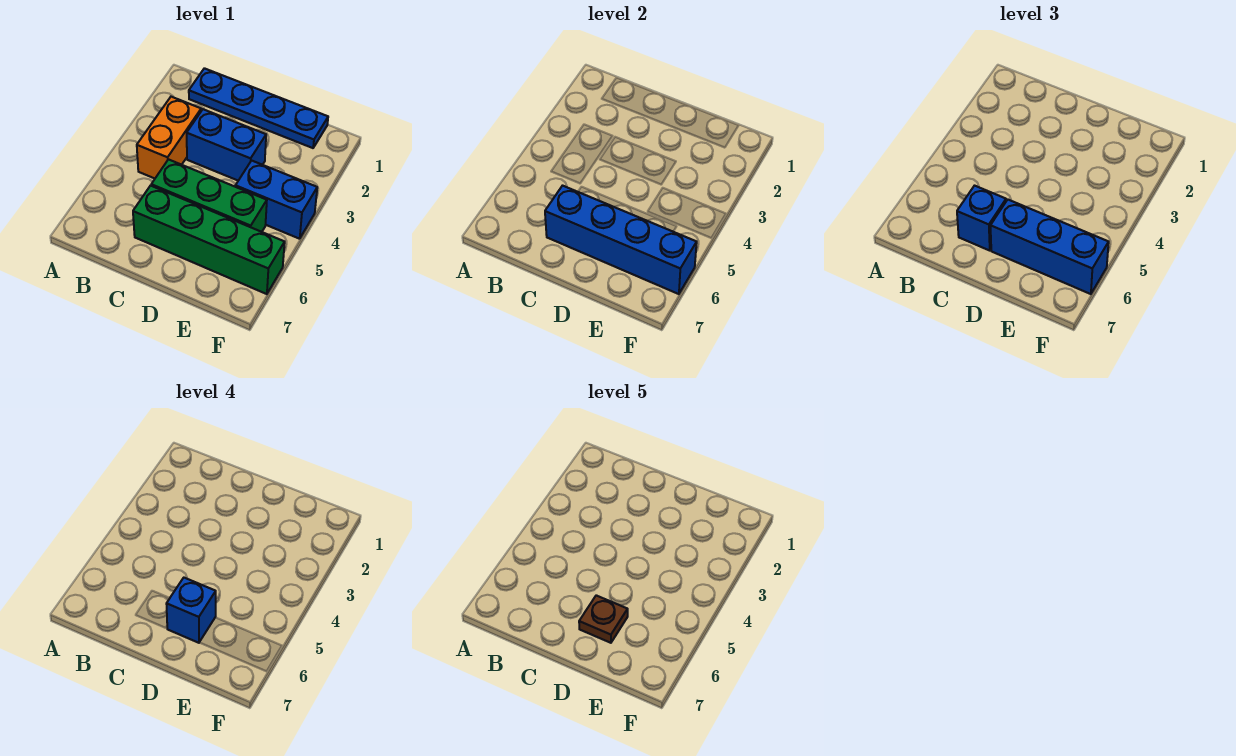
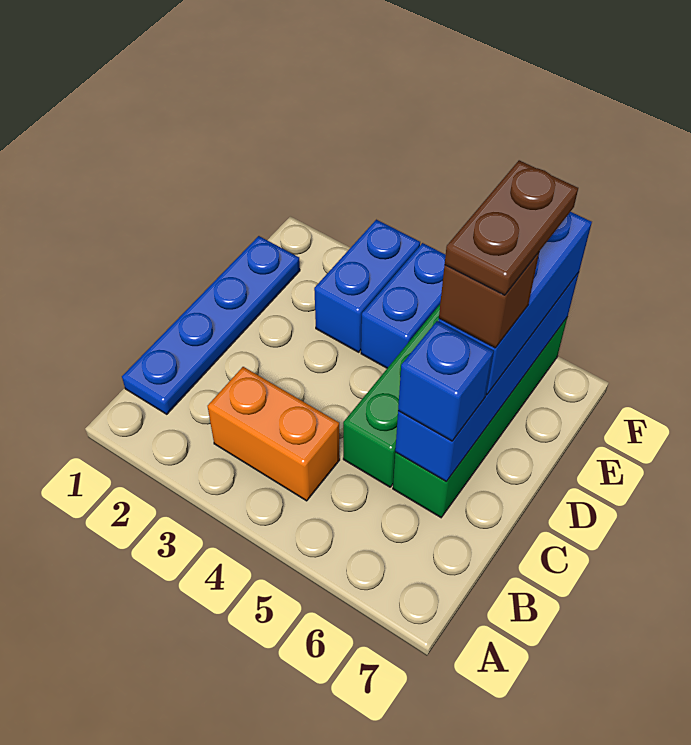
blue brick C3:D3 level 1 -> blue brick E3:F3 level 1
blue brick D6 level 4 -> brown brick D6 level 4
brown plate D6 level 5 -> brown plate D6:E6 level 5

